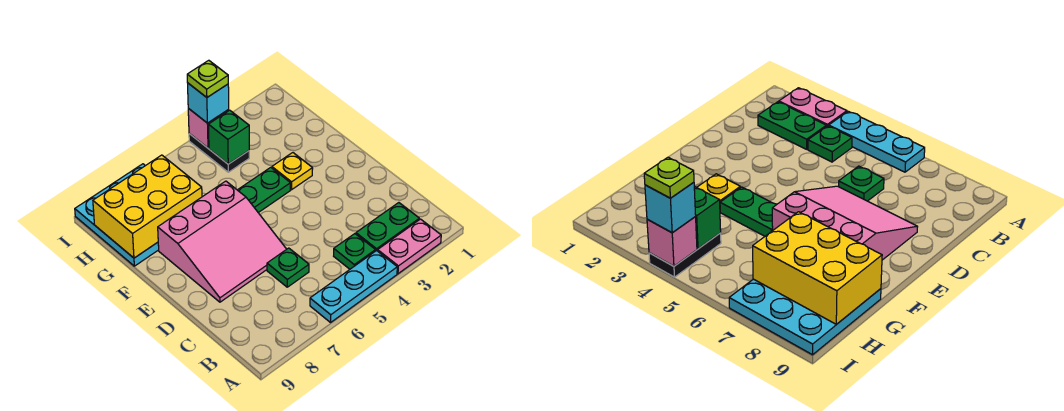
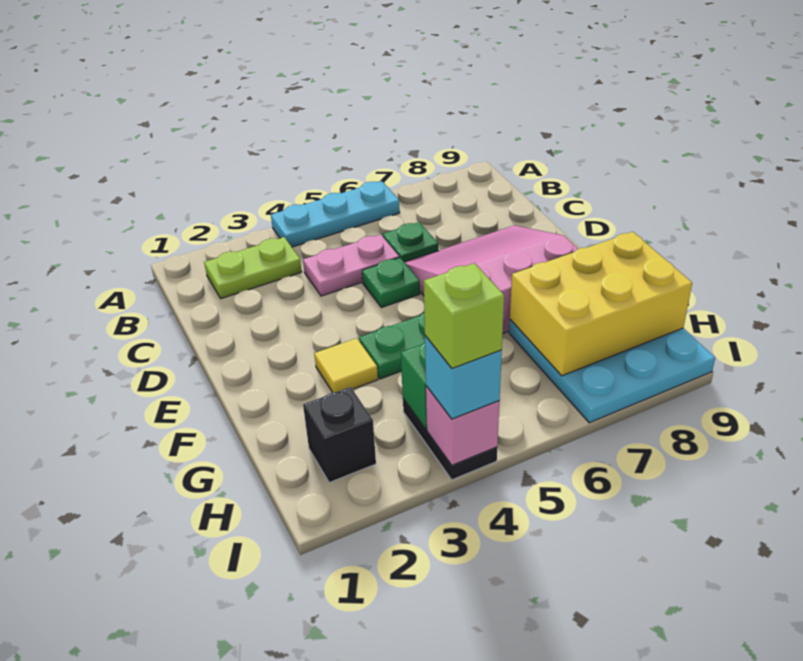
pink plate A2:A3 level 1 -> pink plate C4:C5 level 1
green plate B2:B3 level 1 -> lime plate B2:B3 level 1
green plate B4 level 1 -> green plate D5 level 1
yellow plate F3 level 1 -> yellow tile F3 level 1
none -> black brick H2 level 1
lime plate I4 level 4 -> lime brick I4 level 4

